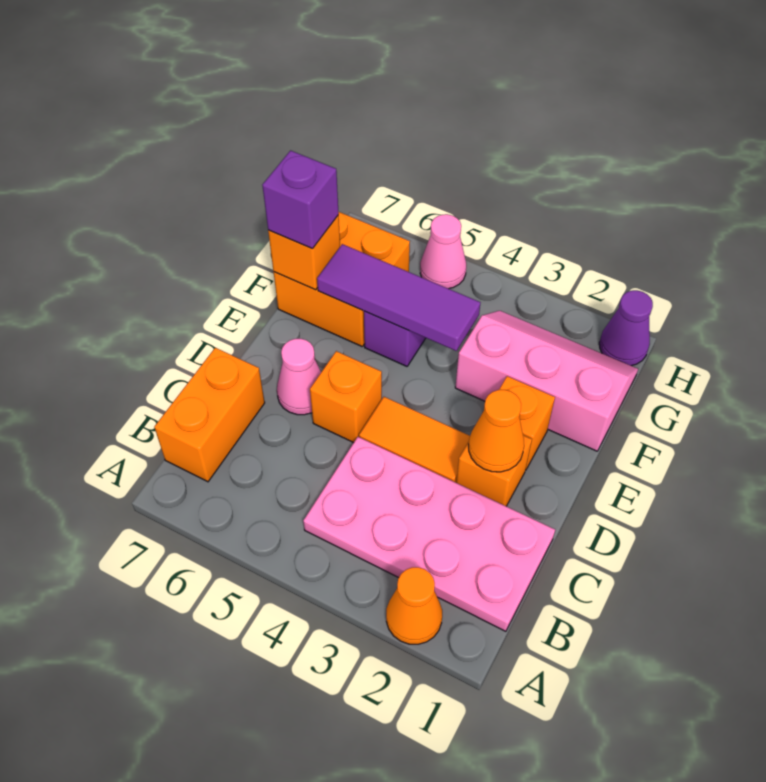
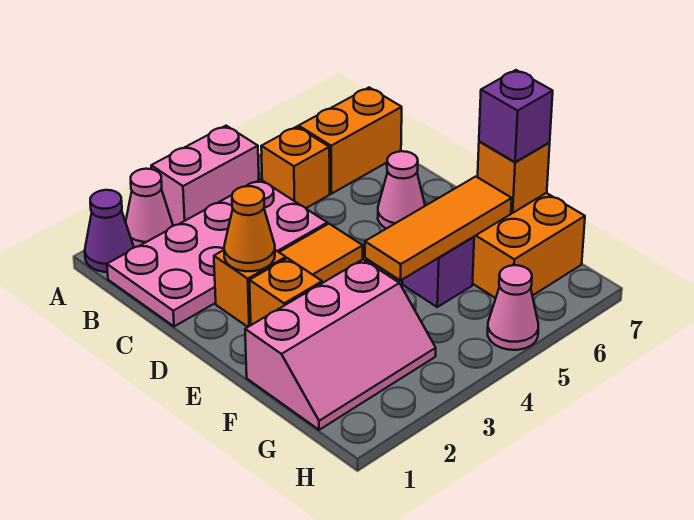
orange cone A2 level 1 -> pink cone A2 level 1
none -> pink brick A3:A4 level 1
orange brick B7:C7 level 1 -> orange brick B6:B7 level 1
orange brick D5 level 1 -> orange brick B5 level 1
purple tile F4:F6 level 2 -> orange tile F4:F6 level 2
purple cone H1 level 1 -> purple cone A1 level 1

